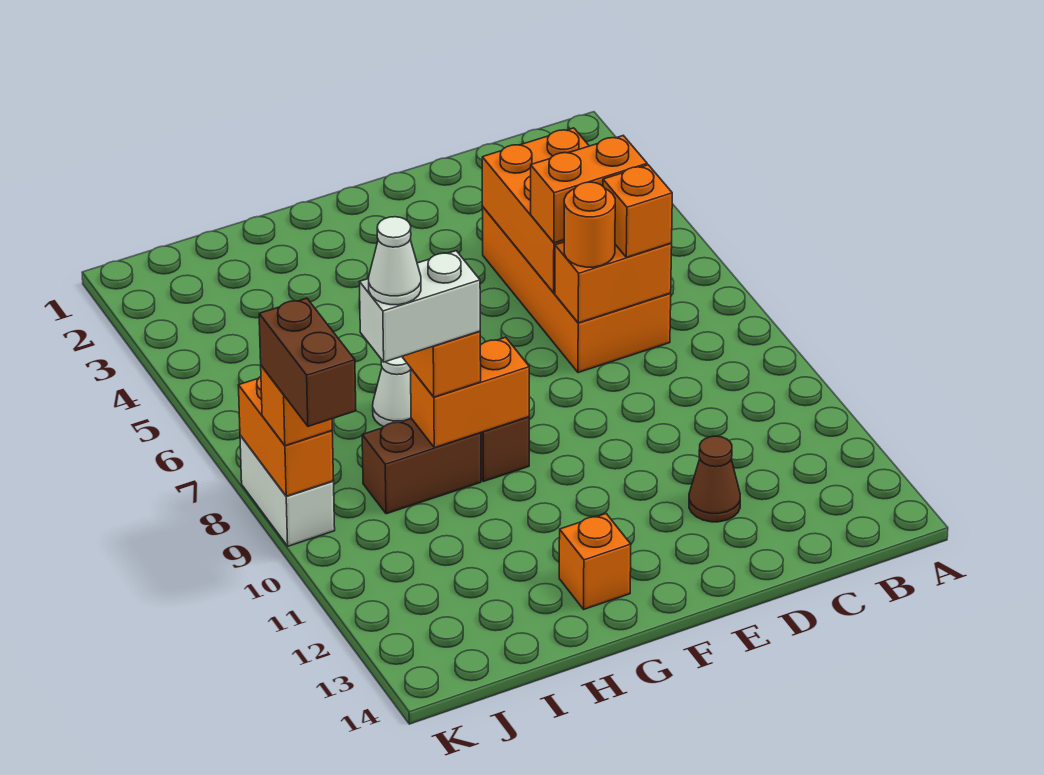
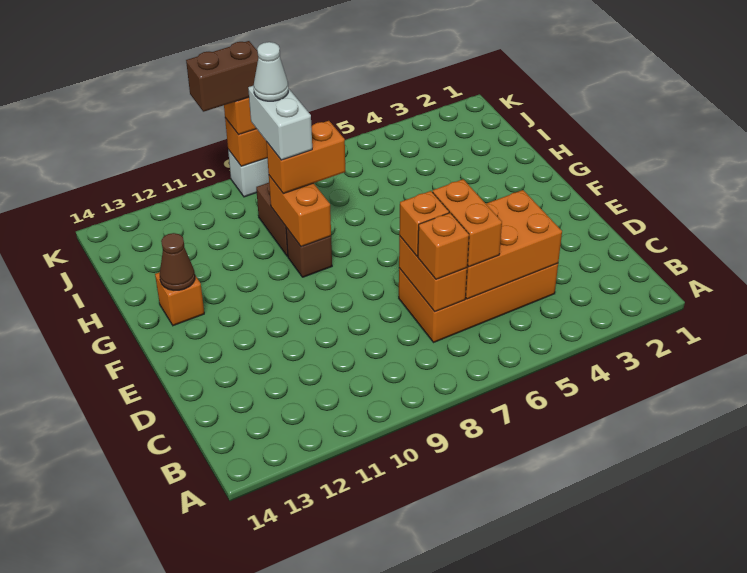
orange round brick D7 level 3 -> orange brick D7 level 3
brown cone D12 level 1 -> brown cone G13 level 2
white cone H7 level 1 -> none

